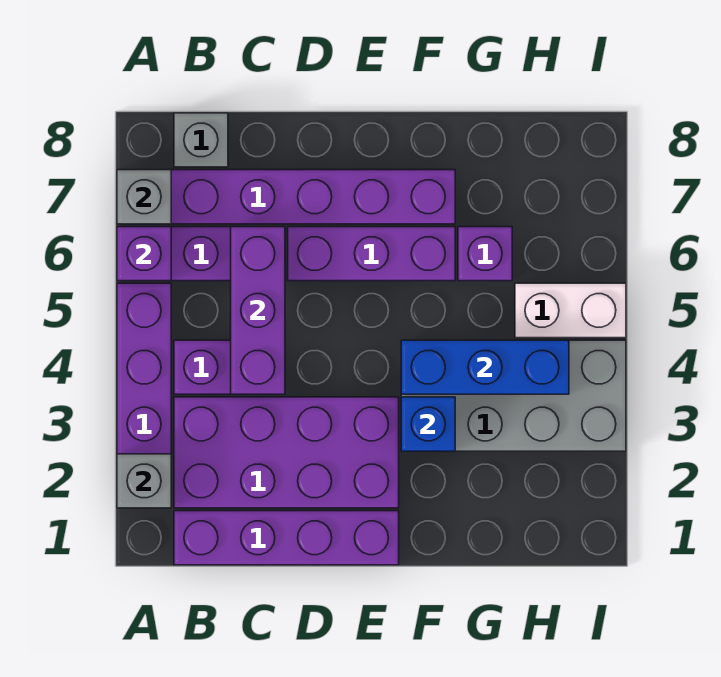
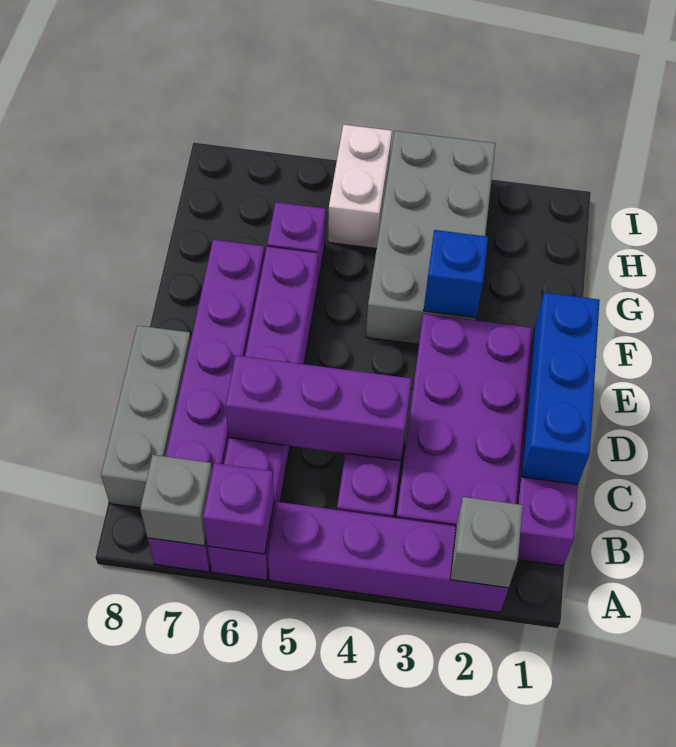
grey brick B8 level 1 -> grey brick B8:D8 level 1
blue brick F4:H4 level 2 -> blue brick C1:E1 level 2

